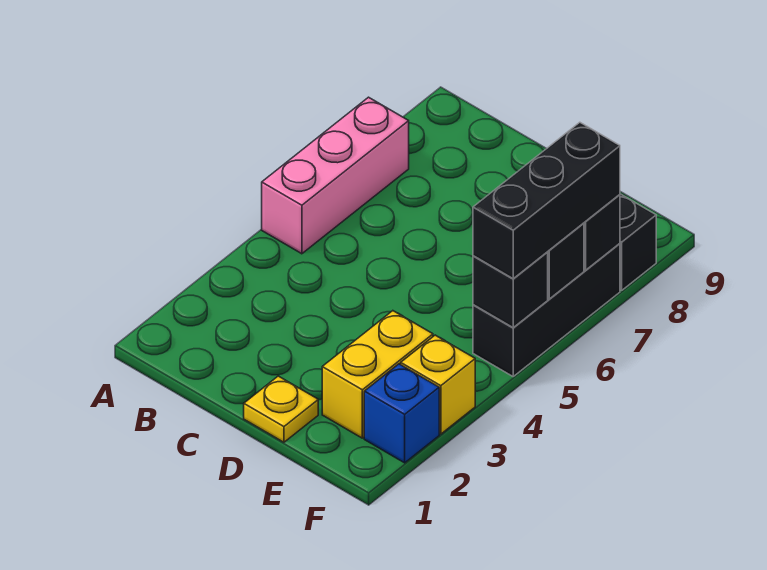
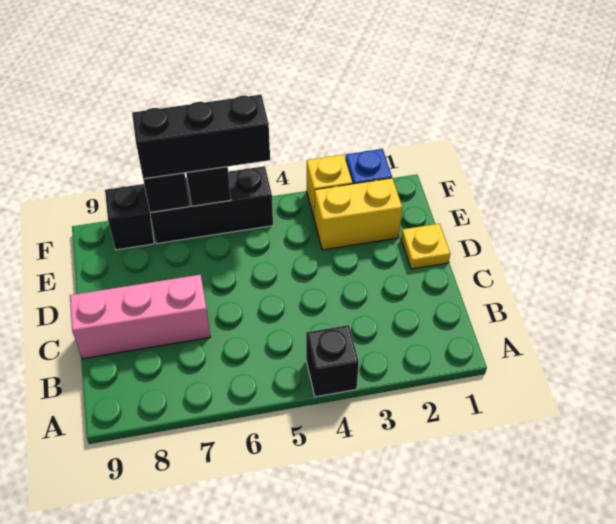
pink brick A5:A7 level 1 -> pink brick C7:C9 level 1
black brick F5 level 2 -> black brick A4 level 1

